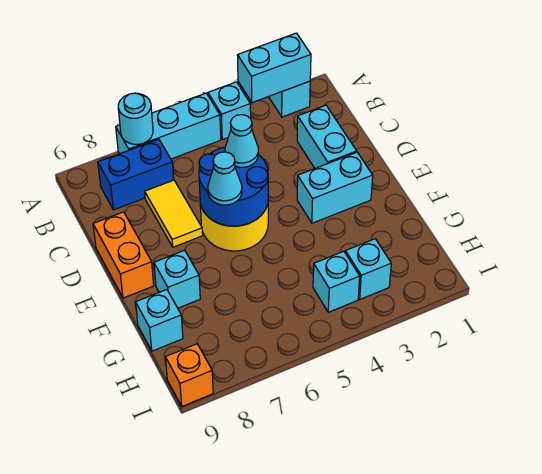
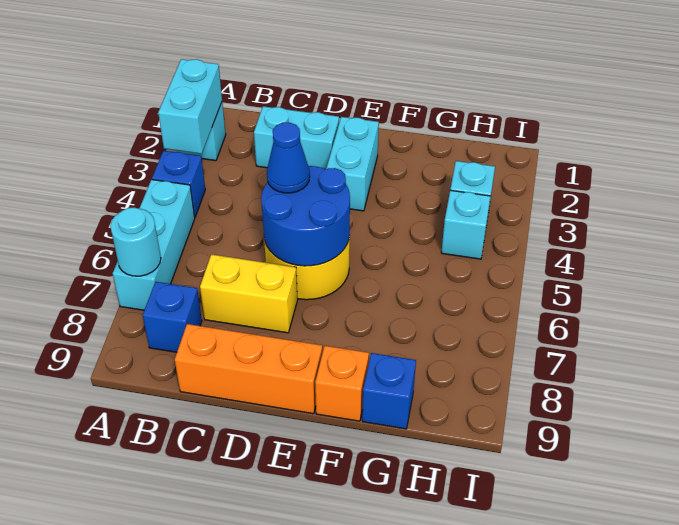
cyan brick A4 level 1 -> blue brick A4 level 1
blue brick B7:B8 level 1 -> blue brick B8 level 1
yellow tile C7:D7 level 1 -> yellow brick C7:D7 level 1
cyan cone D5 level 3 -> blue cone D5 level 3
orange brick D9:E9 level 1 -> orange brick C9:E9 level 1
cyan cone E6 level 3 -> none
cyan brick F8 level 1 -> none
cyan brick G9 level 1 -> blue brick G9 level 1
orange brick I9 level 1 -> orange brick F9 level 1

